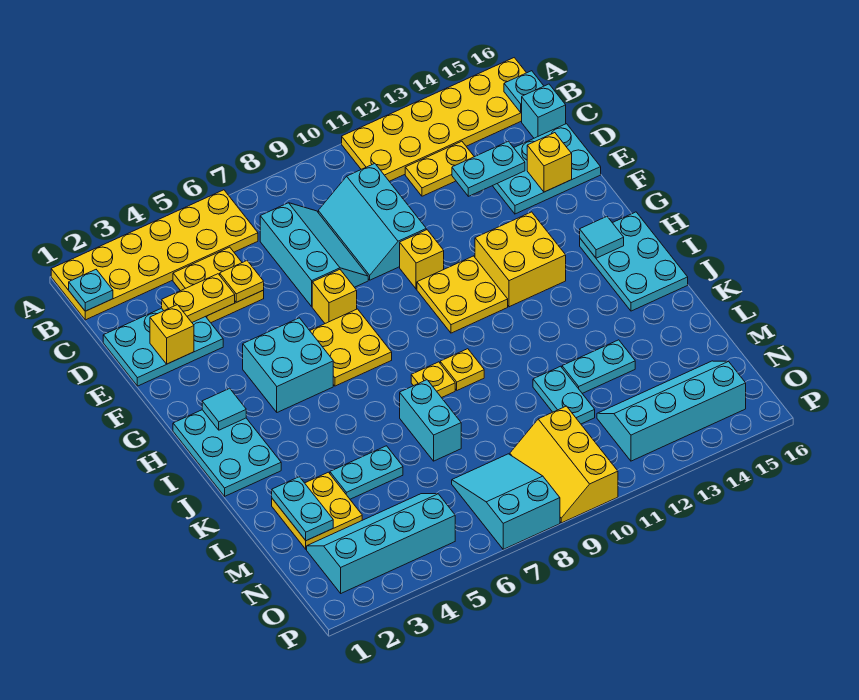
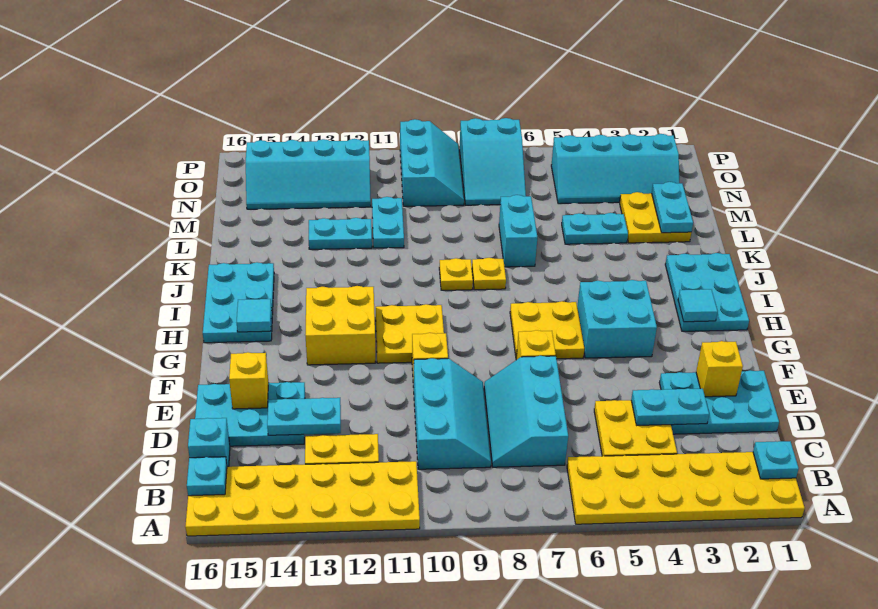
yellow plate D3:D4 level 2 -> cyan plate D3:D4 level 2
yellow plate D5 level 2 -> none
yellow slope N9:P10 level 1 top 10 -> cyan slope N9:P10 level 1 top 10

